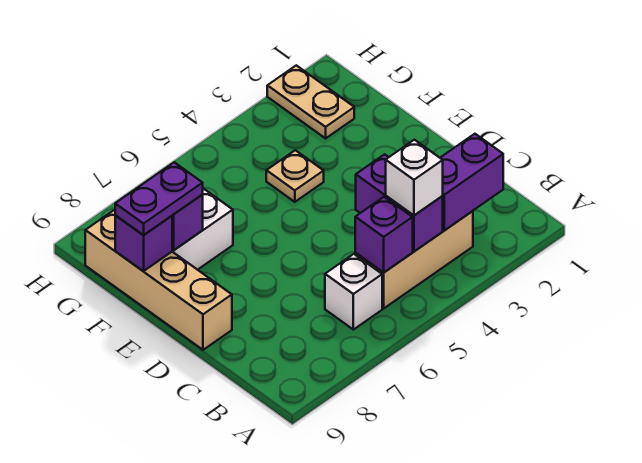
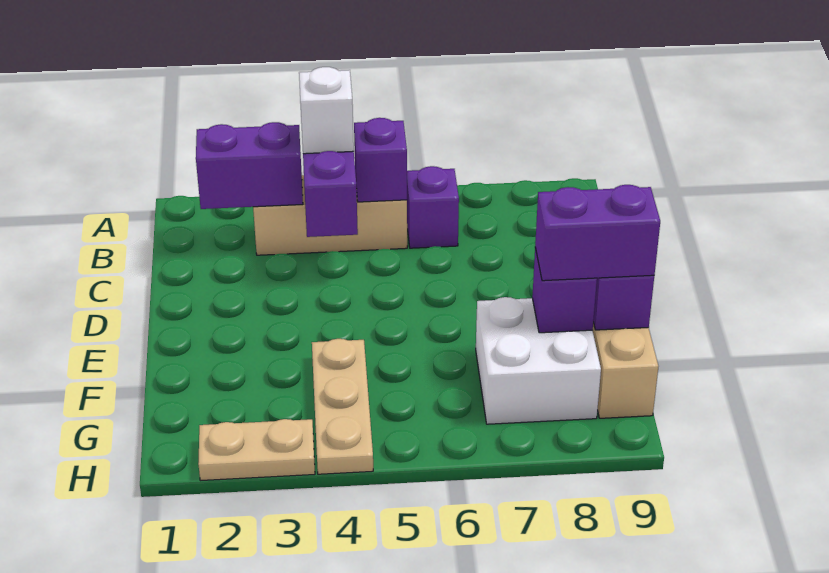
white brick B6 level 1 -> purple brick B6 level 1
tan plate F4 level 1 -> tan plate F4:H4 level 1
purple plate F8:F9 level 3 -> purple brick F8:F9 level 3
tan plate G2:H2 level 1 -> tan plate H2:H3 level 1

